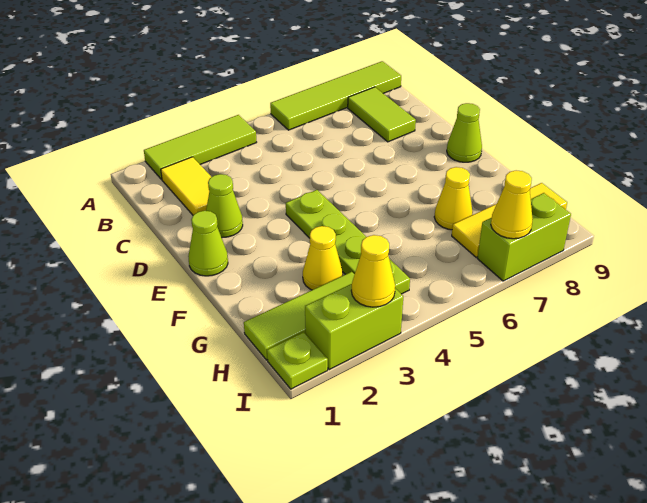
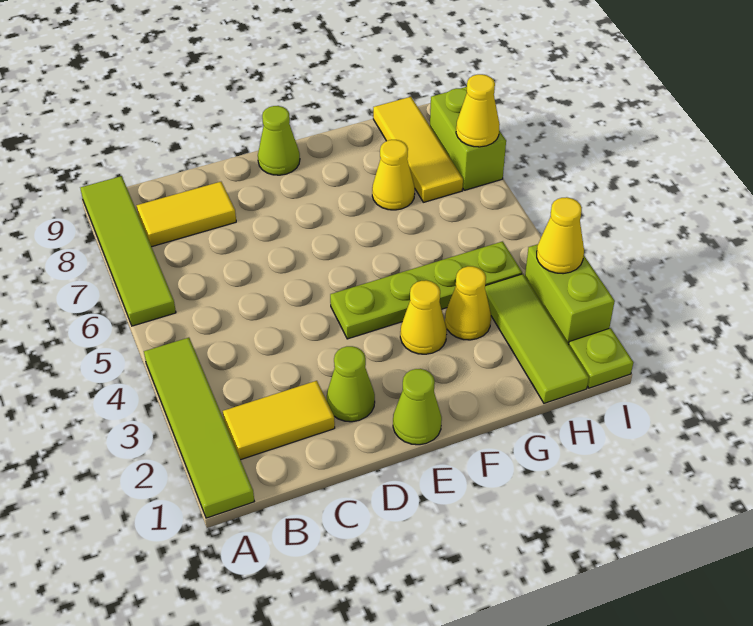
lime tile A2:A4 level 1 -> lime tile A1:A4 level 1
lime tile B8:C8 level 1 -> yellow tile B8:C8 level 1
none -> yellow cone F3 level 1

